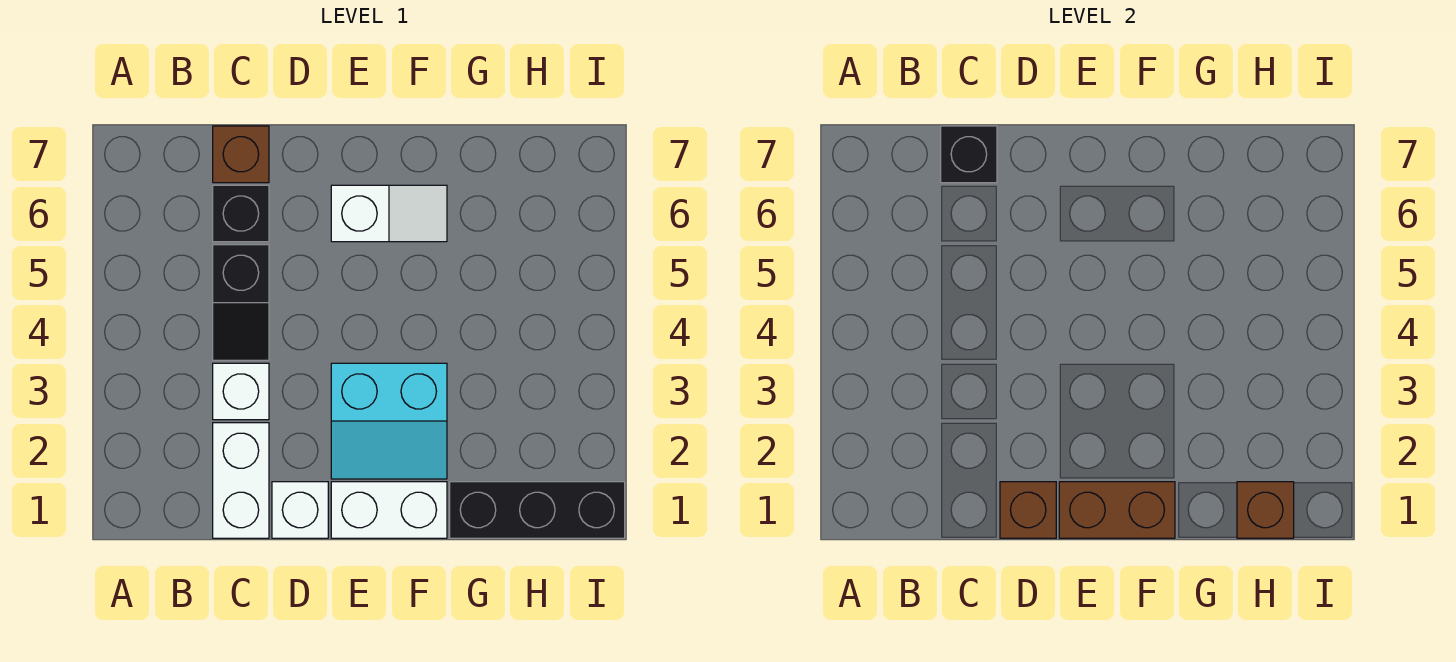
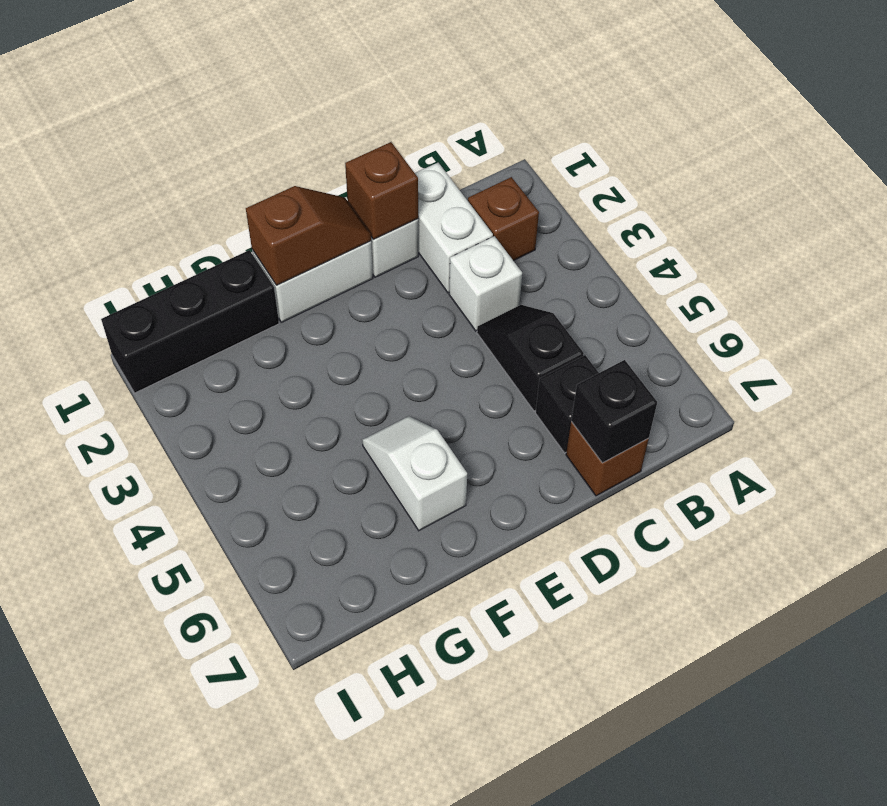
brown brick E1:F1 level 2 -> brown slope E1:F1 level 2 top F
cyan slope E2:F3 level 1 top 3 -> none
white slope E6:F6 level 1 top E -> white slope F5:F6 level 1 top 6
brown brick H1 level 2 -> brown brick B2 level 1

